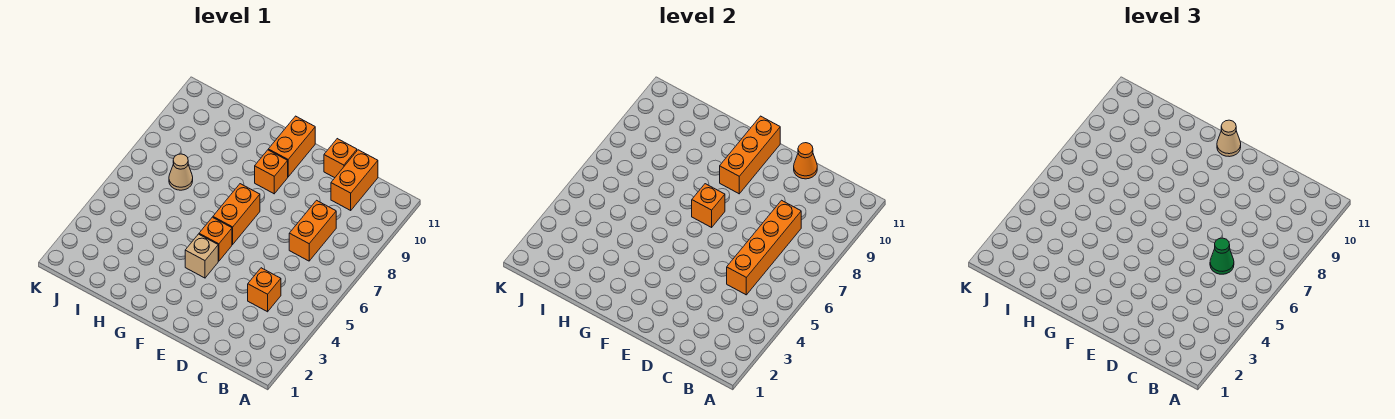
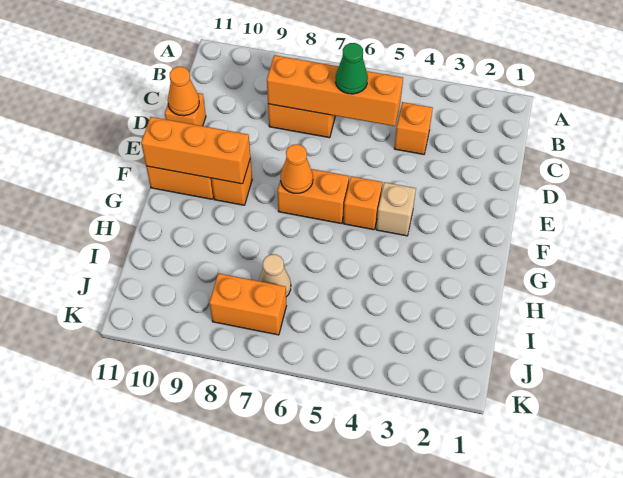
orange brick C10:C11 level 1 -> orange brick J7:J8 level 1
orange brick F7 level 2 -> orange cone F7 level 2
tan cone F11 level 3 -> none

